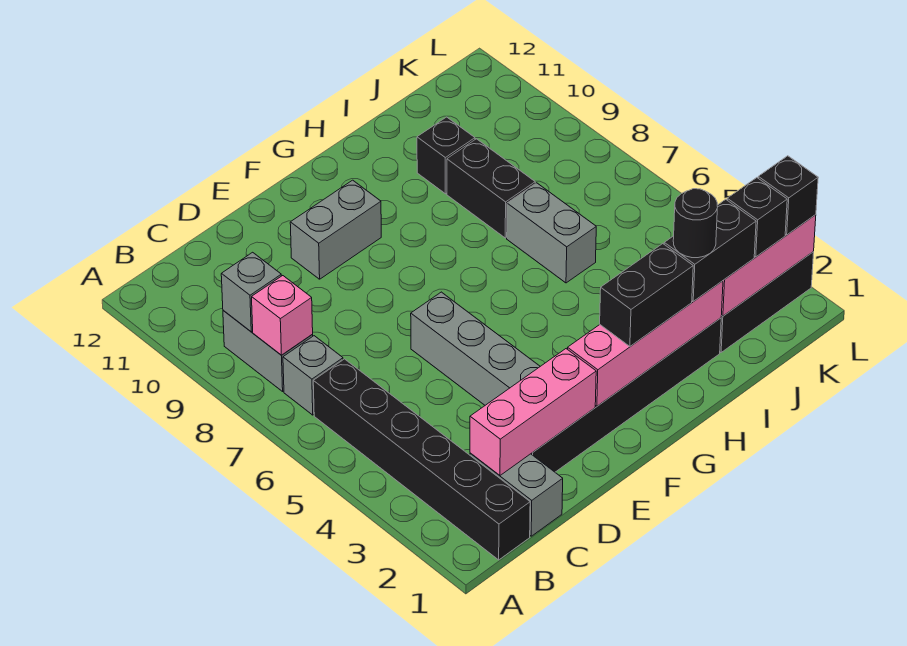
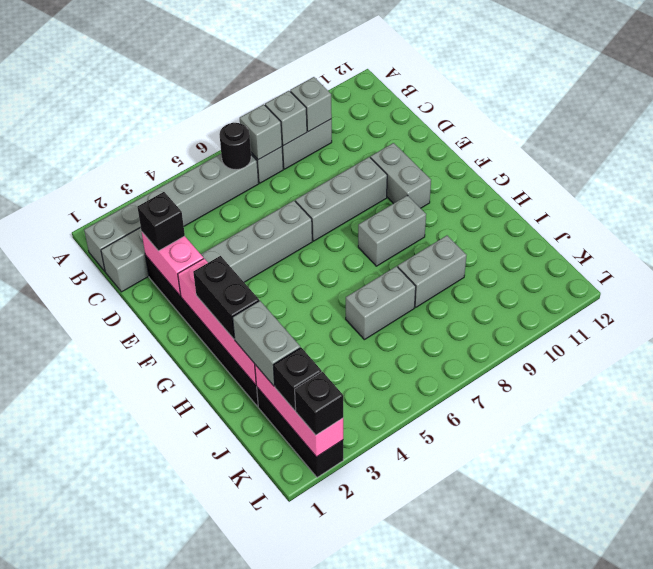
black brick B1:B6 level 1 -> grey brick B1:B6 level 1
none -> grey brick B7 level 2
pink brick B8 level 2 -> grey brick B8 level 2
pink brick C2:E2 level 2 -> pink brick D2:E2 level 2
none -> grey brick E7:E9 level 1
none -> grey brick G8:G9 level 1
black brick I2:J2 level 3 -> grey brick I2:J2 level 3
black round brick I2 level 4 -> black round brick B6 level 2
black brick I8:I9 level 1 -> grey brick I8:I9 level 1
black brick I10 level 1 -> black brick D2 level 3

